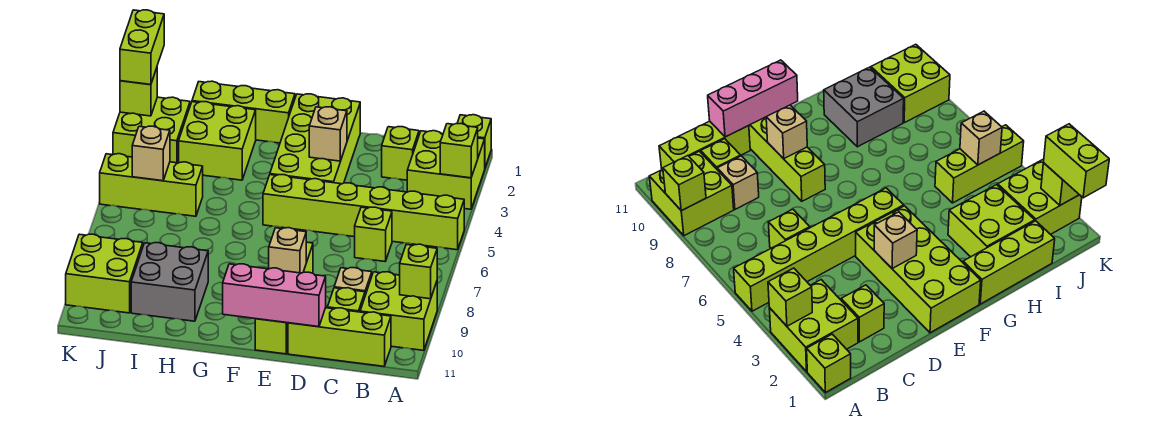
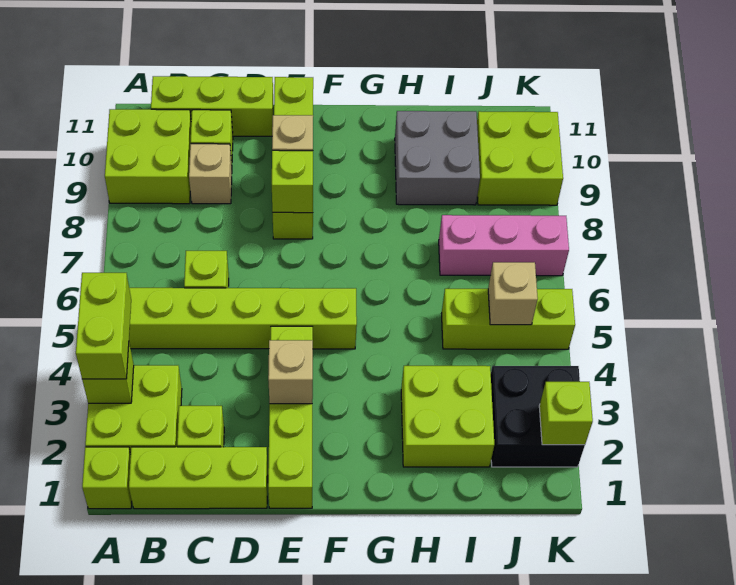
lime brick A9 level 2 -> lime brick E8 level 2
pink brick D11:F11 level 2 -> pink brick I7:K7 level 1
lime brick E1:F4 level 1 -> lime brick E1:E4 level 1
lime brick G1:I1 level 1 -> lime brick B1:D1 level 1
lime brick J2:K3 level 1 -> black brick J2:K3 level 1
lime brick K1:K2 level 3 -> lime brick A3:A4 level 3

